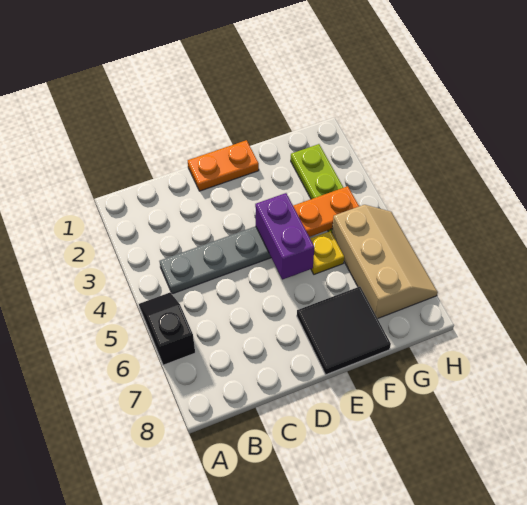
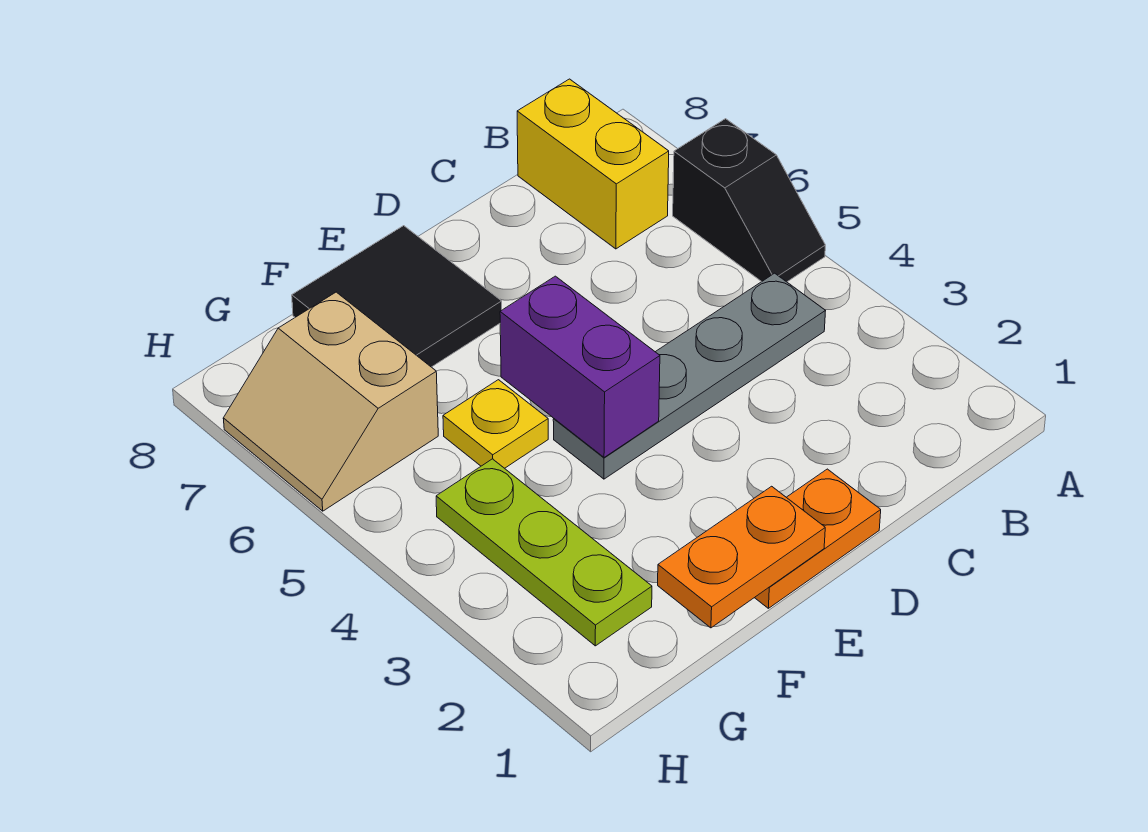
none -> yellow brick B7:B8 level 1
orange plate F4:G4 level 2 -> orange plate E1:F1 level 2
tan slope G5:H7 level 1 top G -> tan slope G6:H7 level 1 top G

